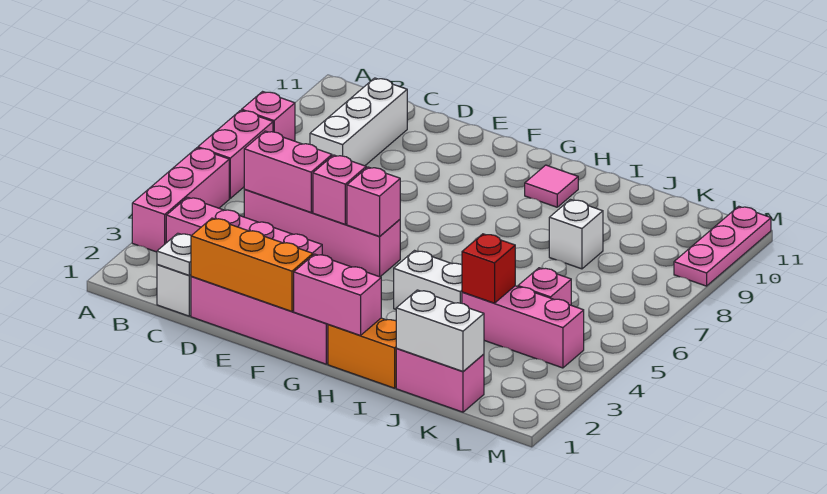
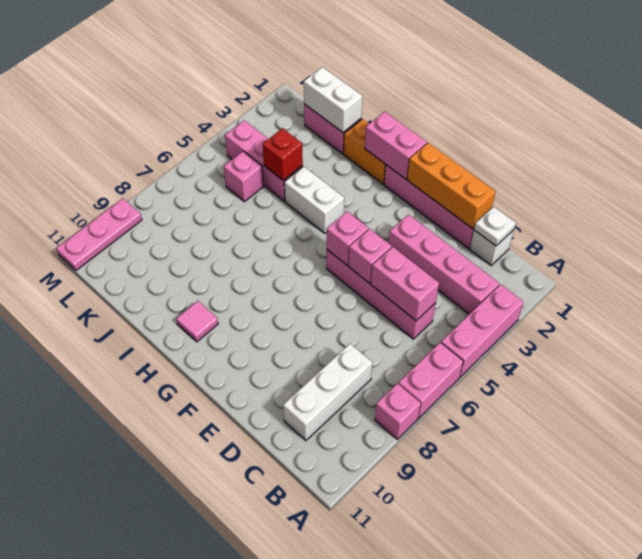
white brick J8 level 1 -> none

